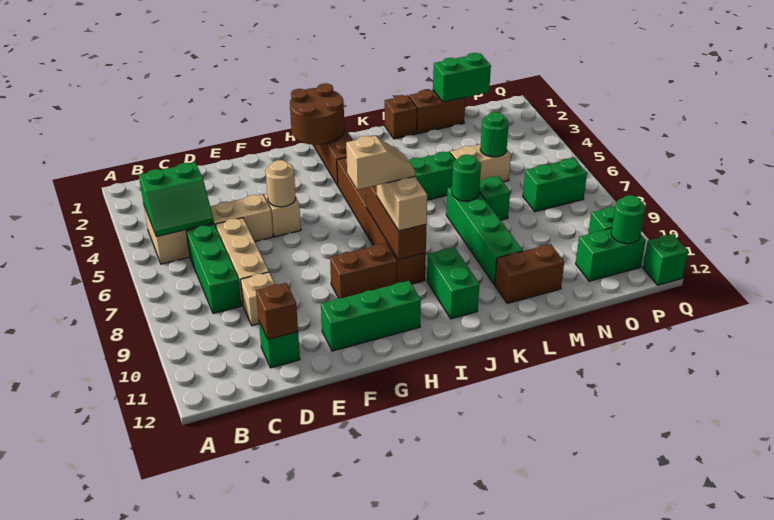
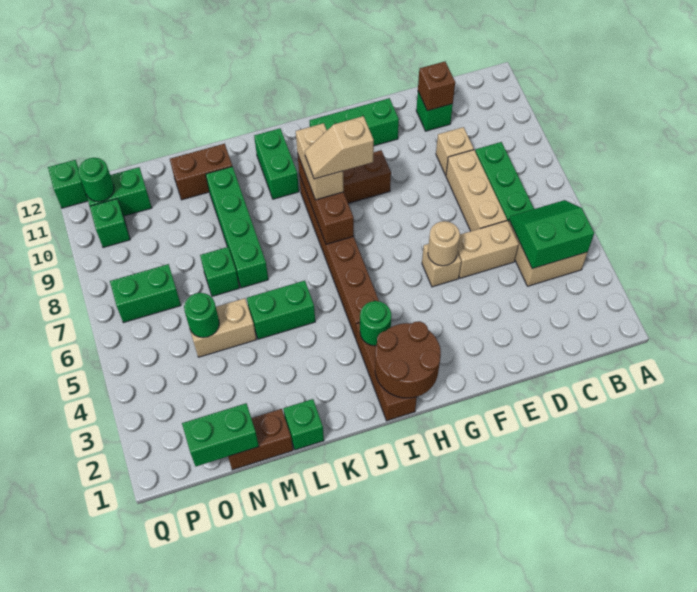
brown brick L1 level 1 -> green brick L1 level 1
green round brick L7 level 2 -> green round brick I3 level 2

